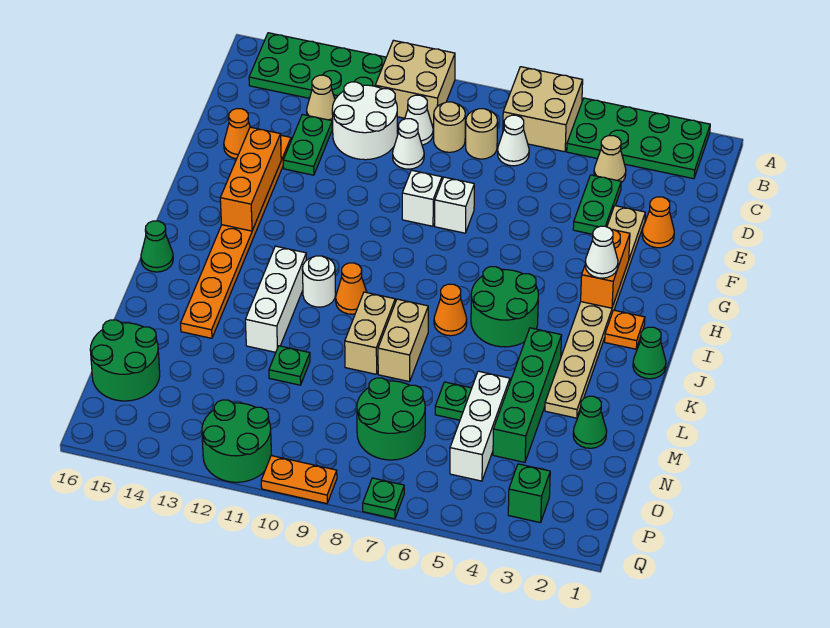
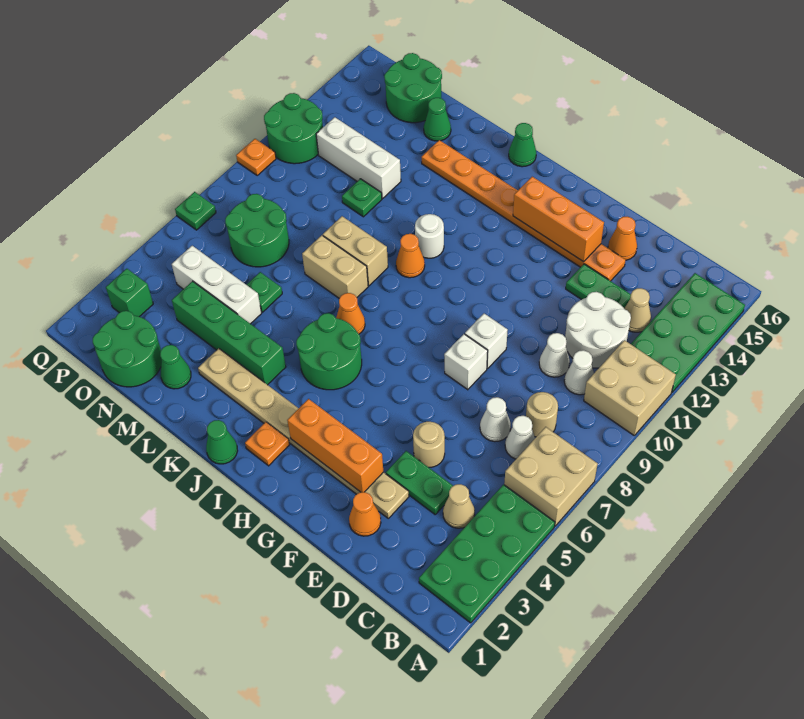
tan round brick C9 level 1 -> tan round brick E5 level 1
orange brick G3:H3 level 2 -> orange brick F3:H3 level 2
white cone H3 level 3 -> white cone D7 level 1
white brick J12:L12 level 1 -> white brick M12:O12 level 1
none -> green cone M15 level 1
none -> green round brick N1:O2 level 1
orange plate Q9:Q10 level 1 -> orange plate Q10 level 1

